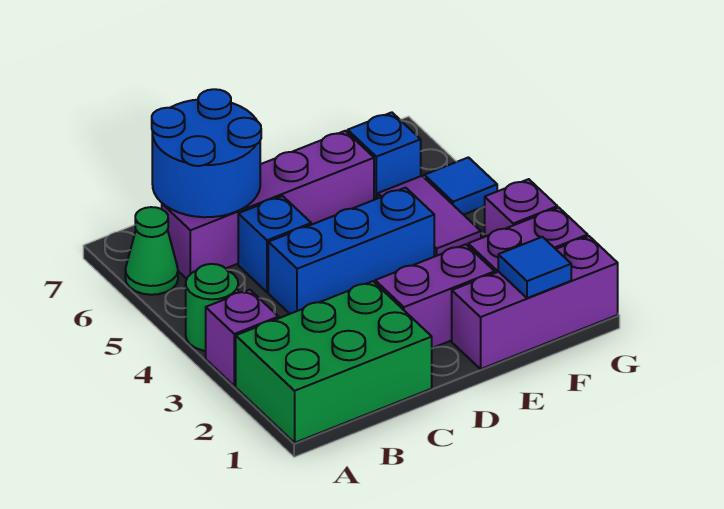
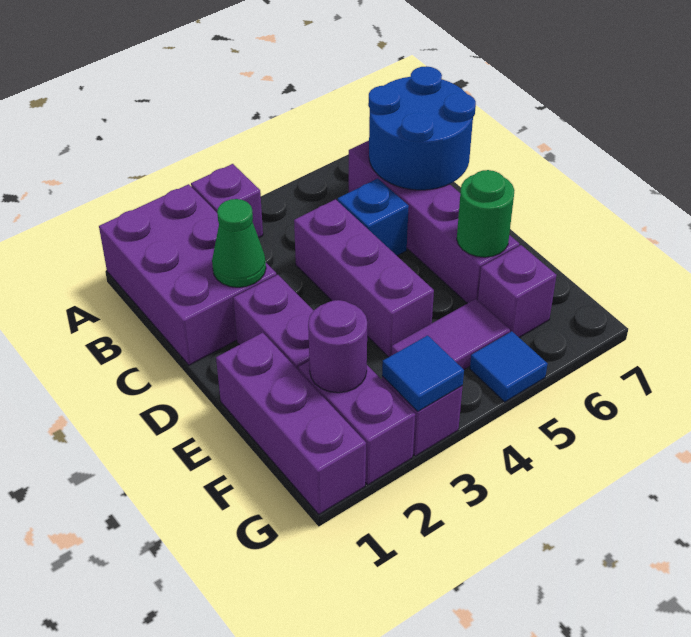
green brick A1:C2 level 1 -> purple brick A1:C2 level 1
green round brick A4 level 1 -> green round brick E6 level 2
green cone A6 level 1 -> green cone C2 level 2
blue brick C4:E4 level 1 -> purple brick C4:E4 level 1
blue tile F1 level 2 -> blue tile G3 level 2
none -> purple round brick F2 level 2
blue brick F6 level 1 -> purple brick F6 level 1

